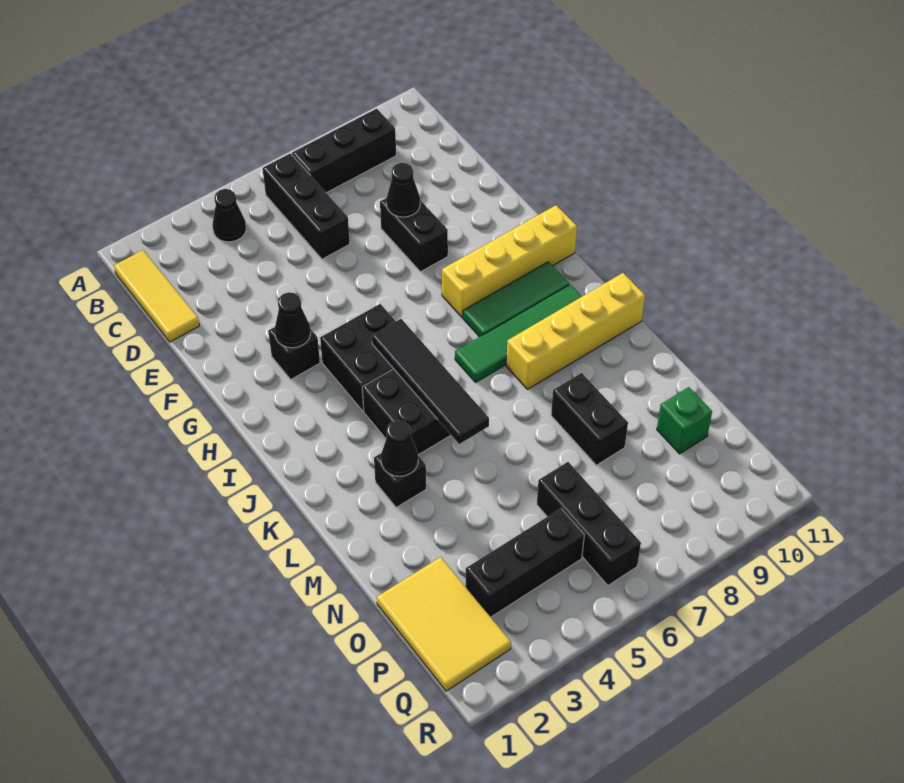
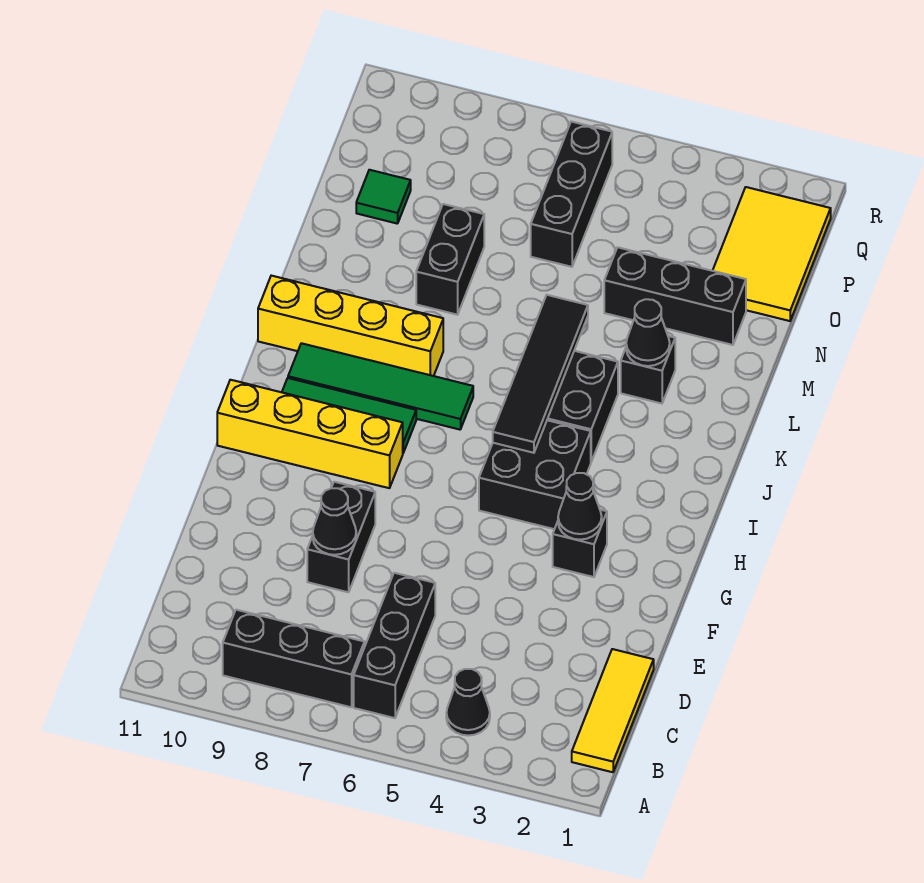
green brick O10 level 1 -> green tile O10 level 1
black brick P3:P5 level 1 -> black brick N2:N4 level 1

